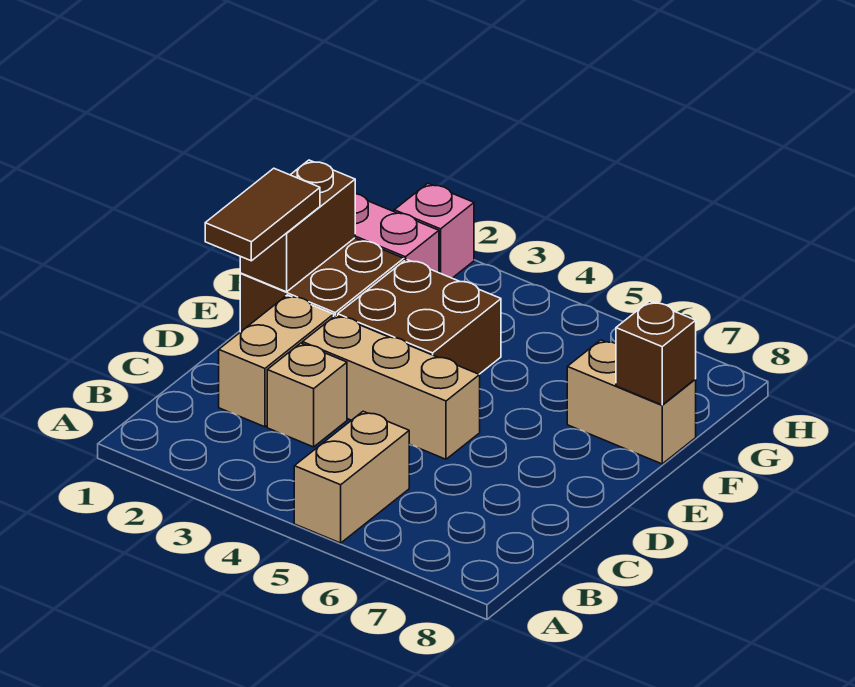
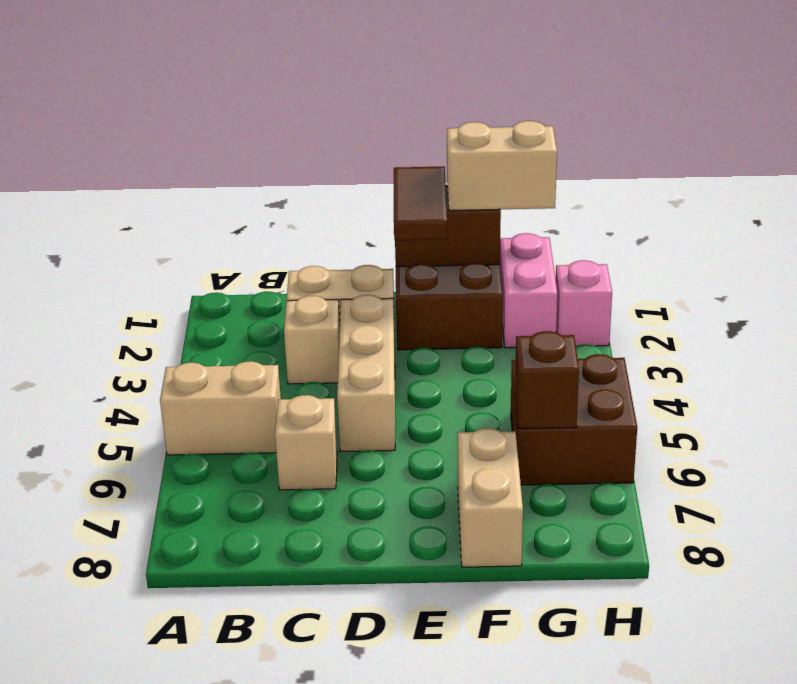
none -> tan brick C6 level 1
brown tile D1:E1 level 3 -> brown tile E1:E2 level 3
brown brick E3:F4 level 1 -> brown brick G5:H6 level 1
none -> tan brick F1:G1 level 3
brown brick F8 level 2 -> brown brick G6 level 2

